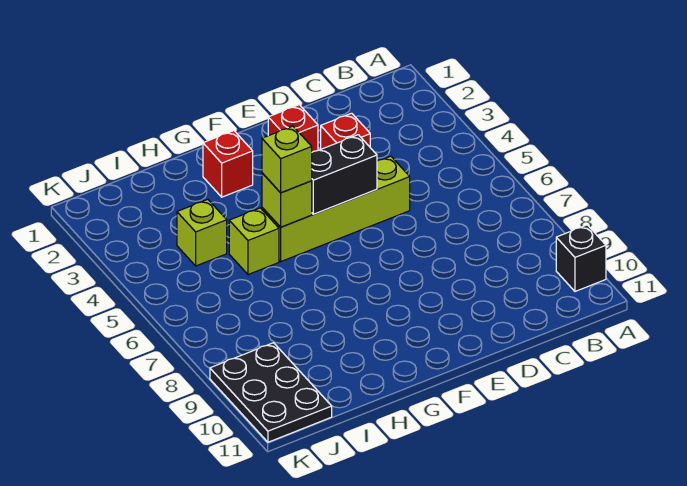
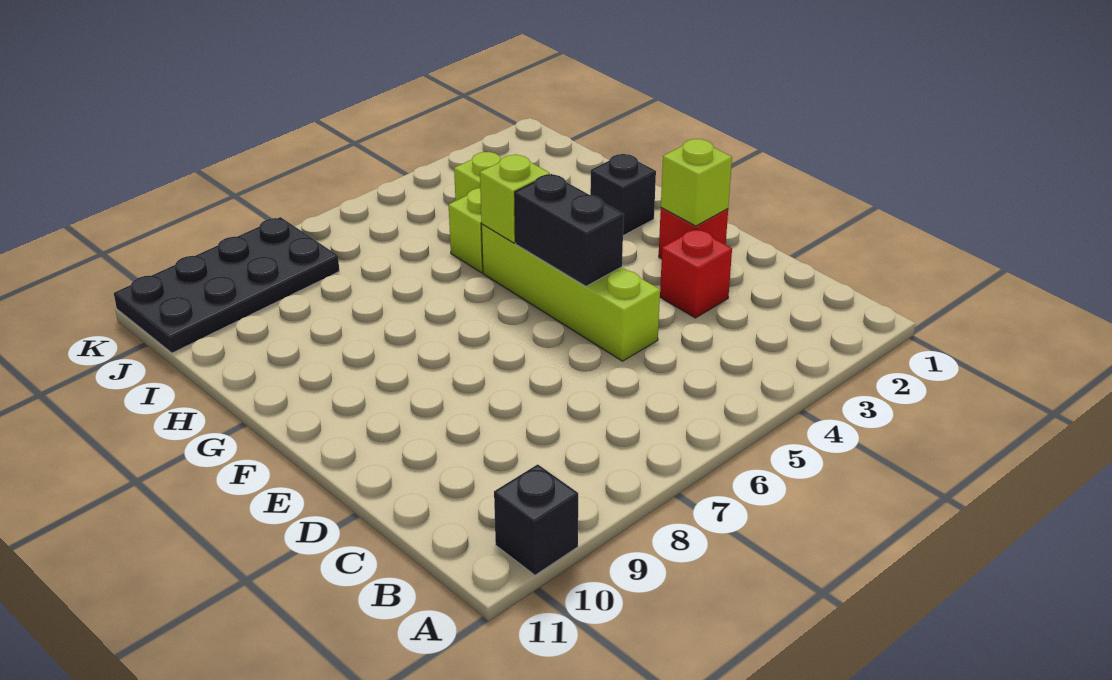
red brick G2 level 1 -> black brick G2 level 1
lime brick G5 level 3 -> lime brick E2 level 2
black plate J9:K11 level 1 -> black plate J8:K11 level 1

